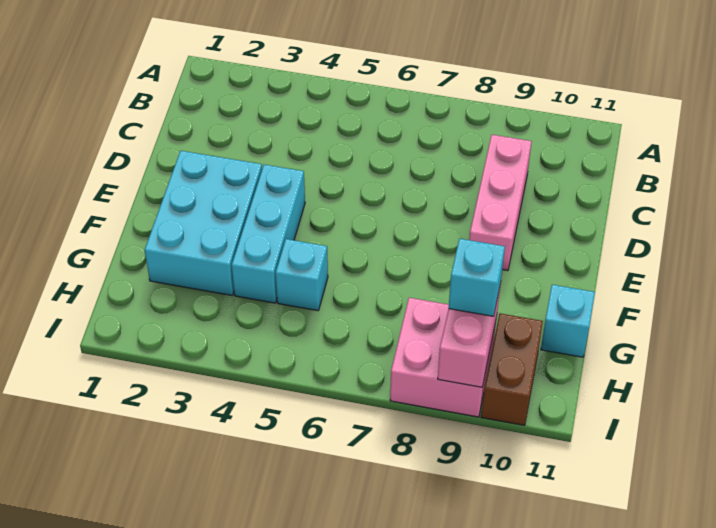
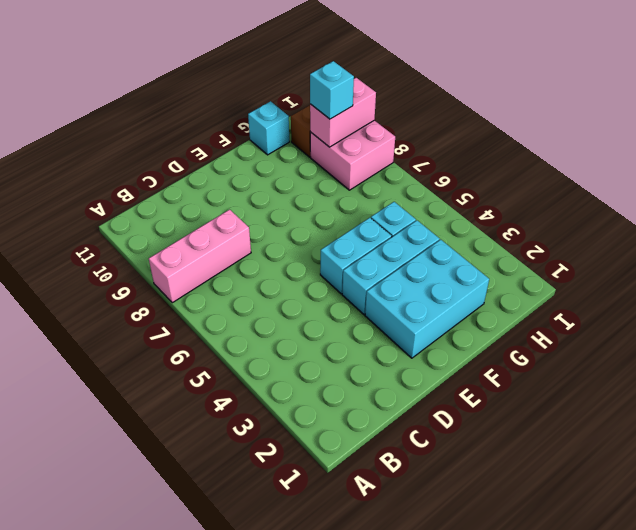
pink brick C9:E9 level 1 -> pink brick A8:C8 level 1
none -> cyan brick E5:F5 level 1

